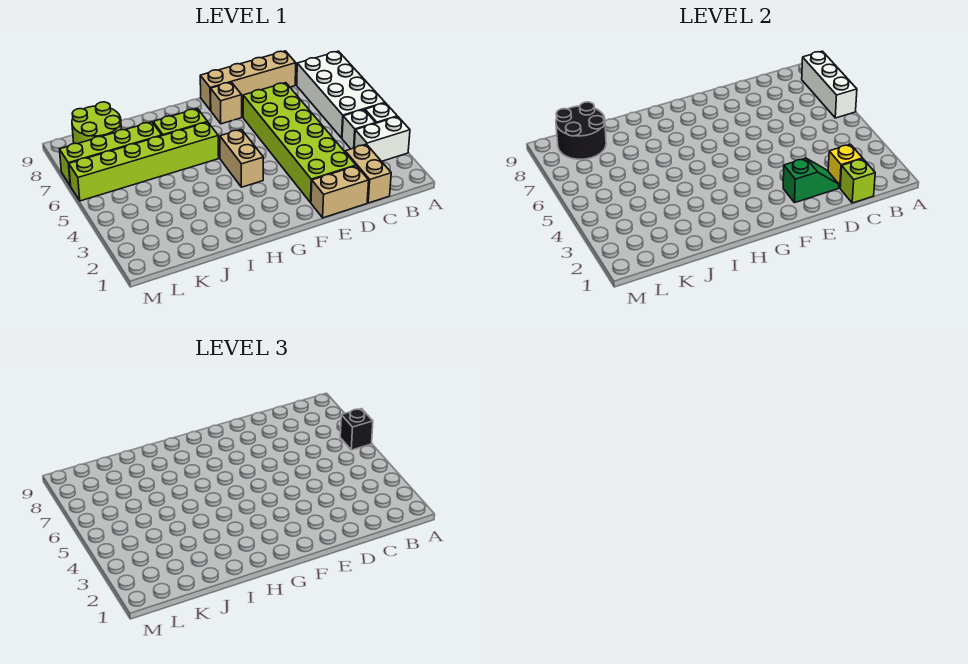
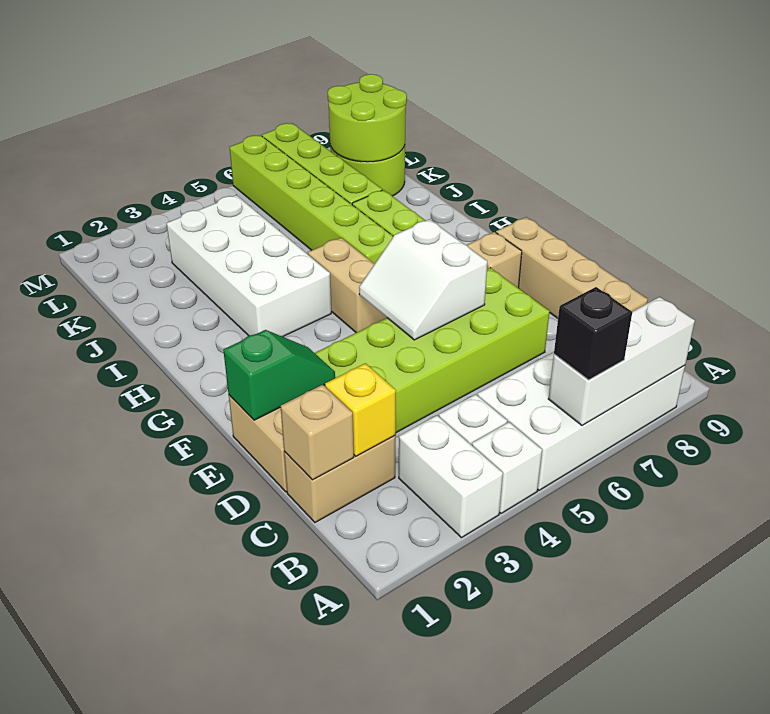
lime brick C1 level 2 -> tan brick C1 level 2
green slope D2:E2 level 2 top E -> green slope E1:E2 level 2 top 1
none -> white slope E5:F6 level 2 top 6
tan brick G4:G5 level 1 -> tan brick G5:H5 level 1
none -> white brick H3:K4 level 1
black round brick K8:L9 level 2 -> lime round brick K8:L9 level 2

